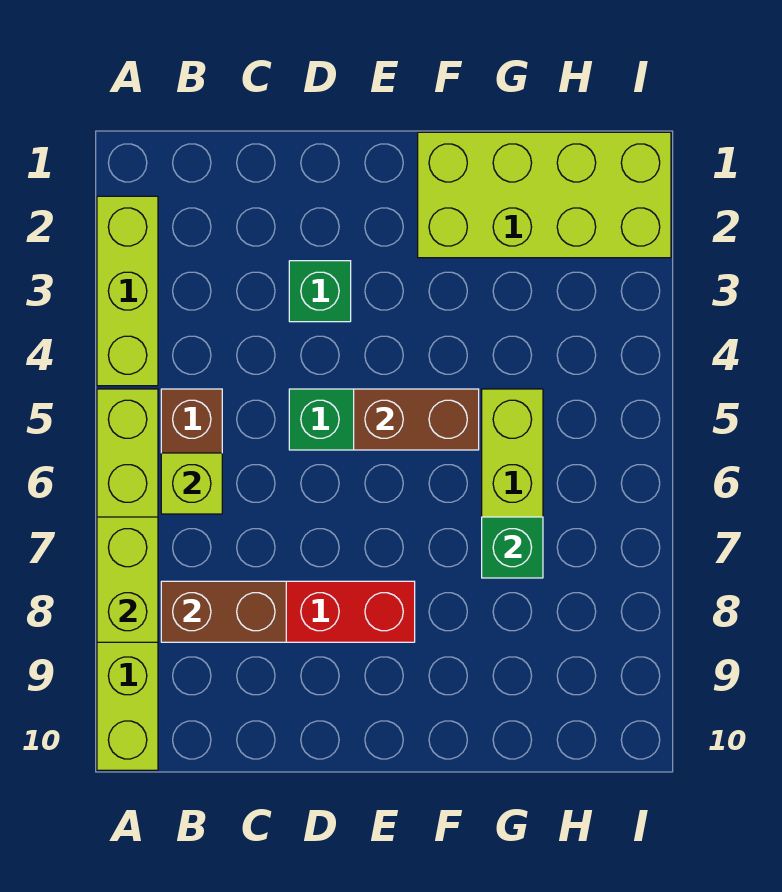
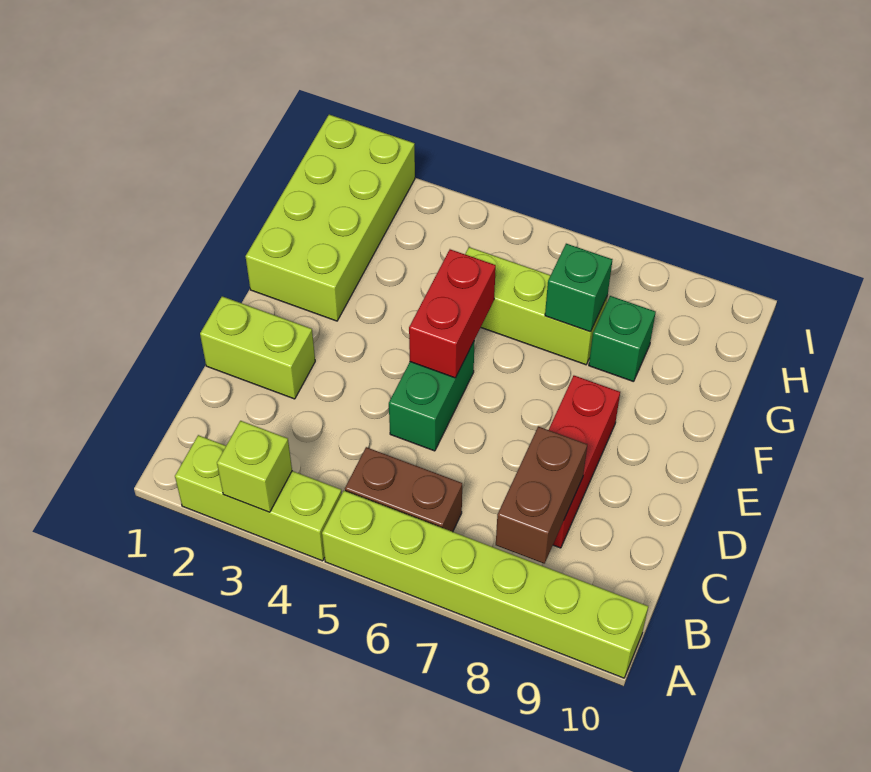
lime brick A7:A8 level 2 -> lime brick D1:D2 level 1
lime brick B6 level 2 -> lime brick A3 level 2
green brick D3 level 1 -> green brick G8 level 1
brown brick E5:F5 level 2 -> red brick E5:F5 level 2

